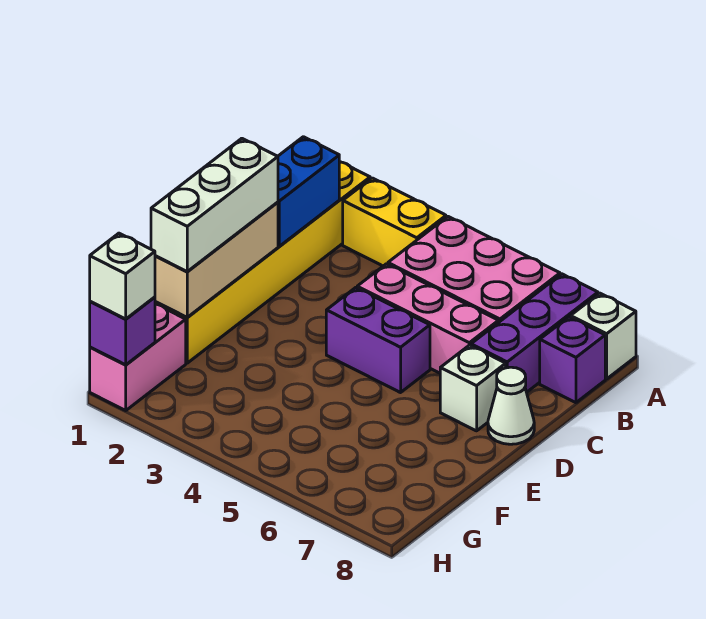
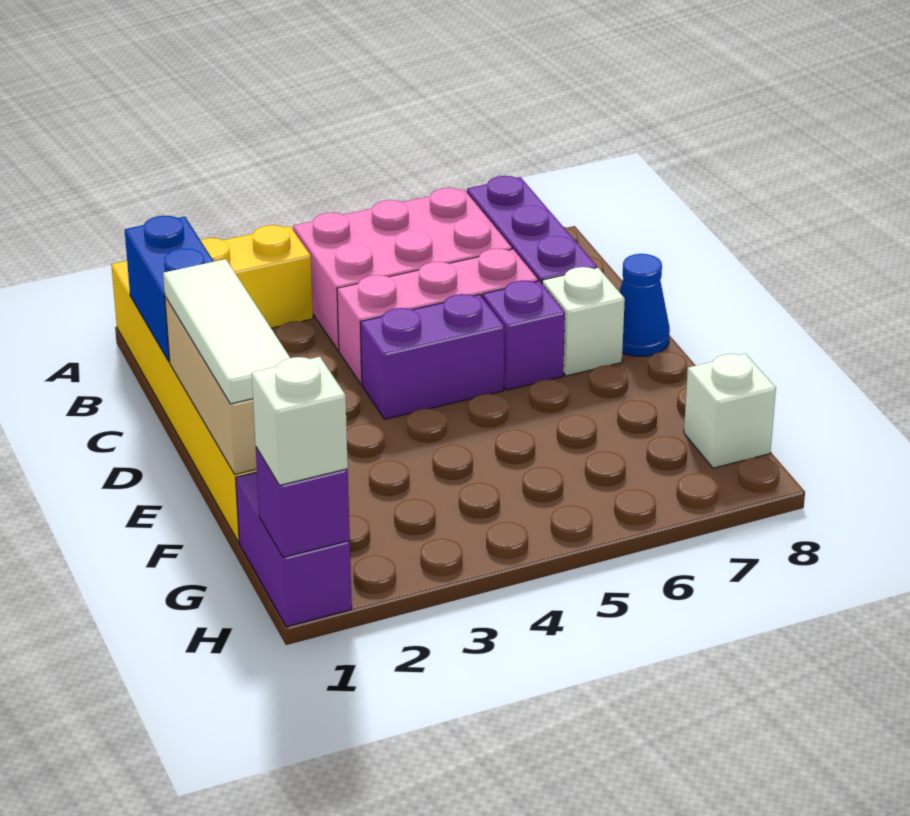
white brick A8 level 1 -> white brick G8 level 1
purple brick B8 level 1 -> purple brick D6 level 1
white brick D1:F1 level 3 -> white tile D1:F1 level 3
white cone D8 level 1 -> blue cone D8 level 1
pink brick G1:H1 level 1 -> purple brick G1:H1 level 1

